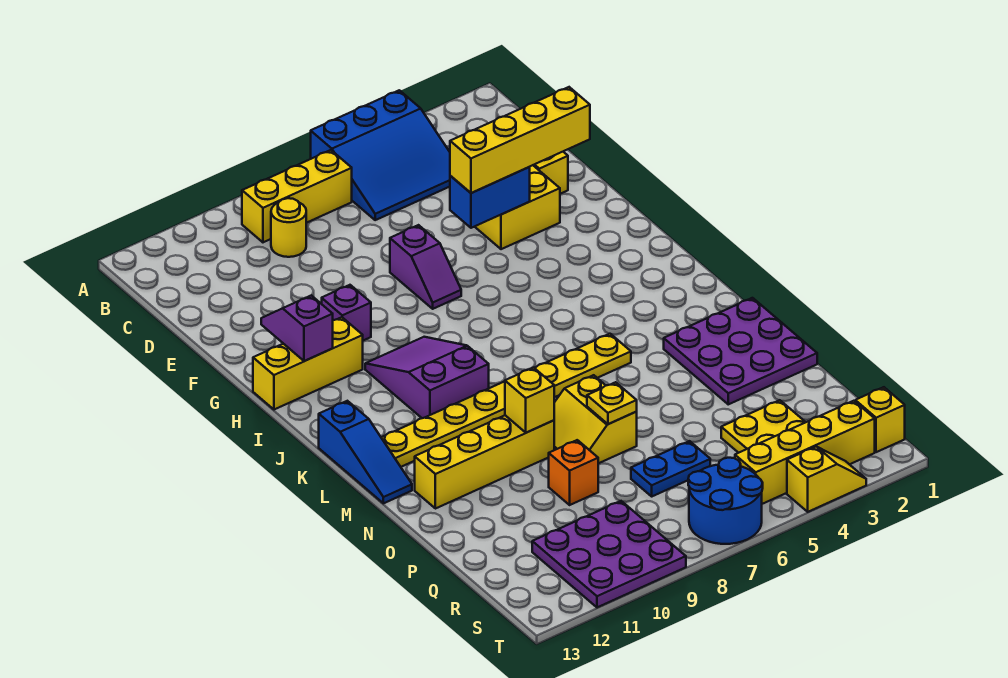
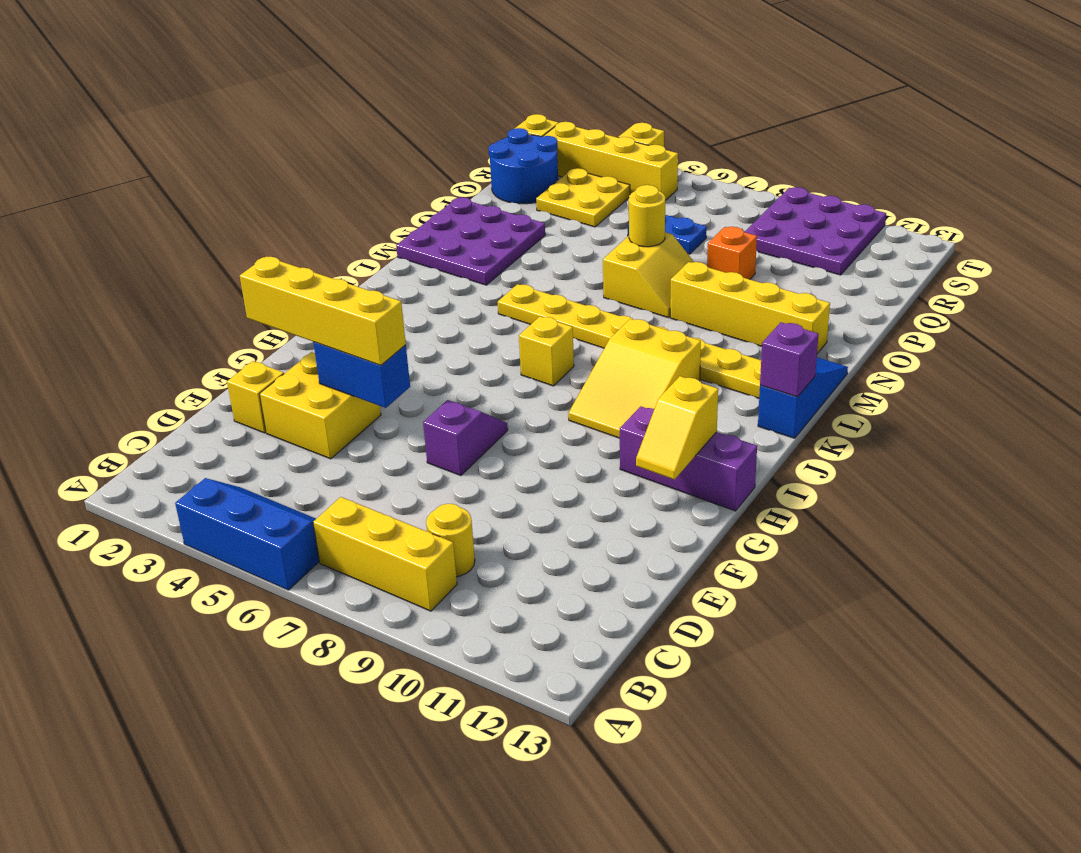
blue slope A4:C6 level 1 top A -> blue slope A4:B6 level 1 top A
purple brick G10 level 1 -> purple brick K13 level 2
purple slope G12:H12 level 2 top H -> yellow slope G12:H12 level 2 top H
yellow brick H11:H13 level 1 -> purple brick H11:H13 level 1
purple slope I9:K10 level 1 top K -> yellow slope I9:K10 level 1 top K
yellow brick N9 level 2 -> yellow brick J7 level 1
yellow plate O7 level 2 -> yellow round brick O7 level 2
blue round brick S6:T7 level 1 -> blue round brick Q1:R2 level 1

